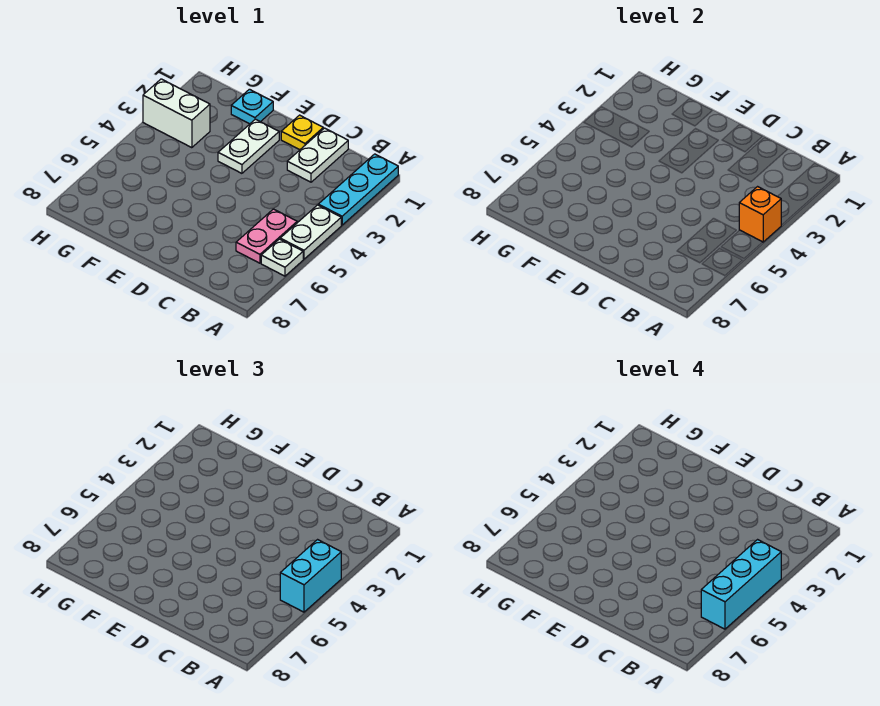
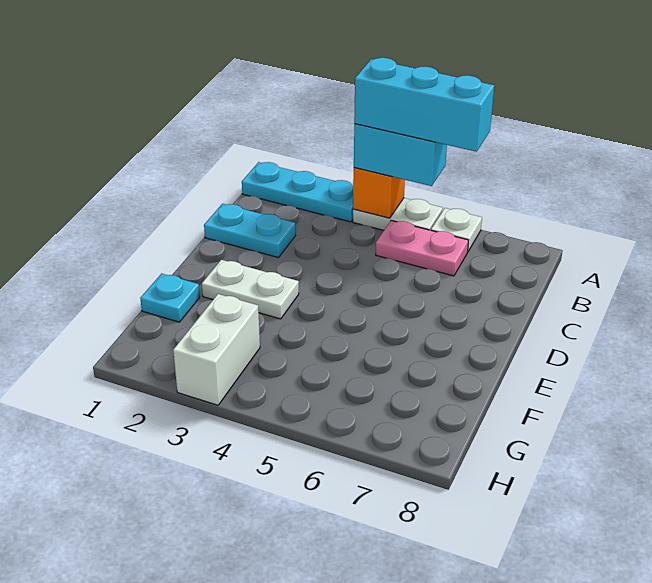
white plate C1:C2 level 1 -> cyan plate C1:C2 level 1
yellow plate D1 level 1 -> none

